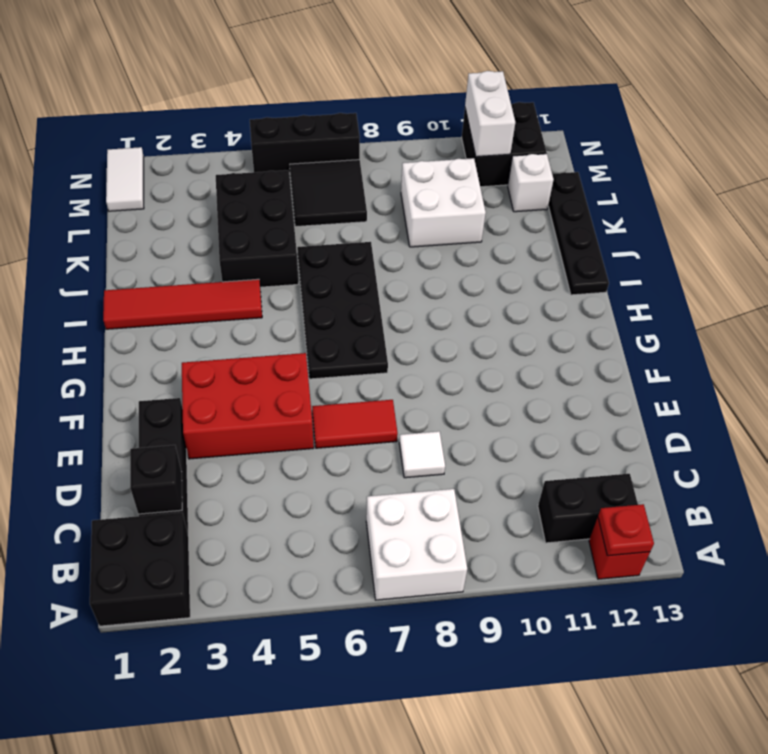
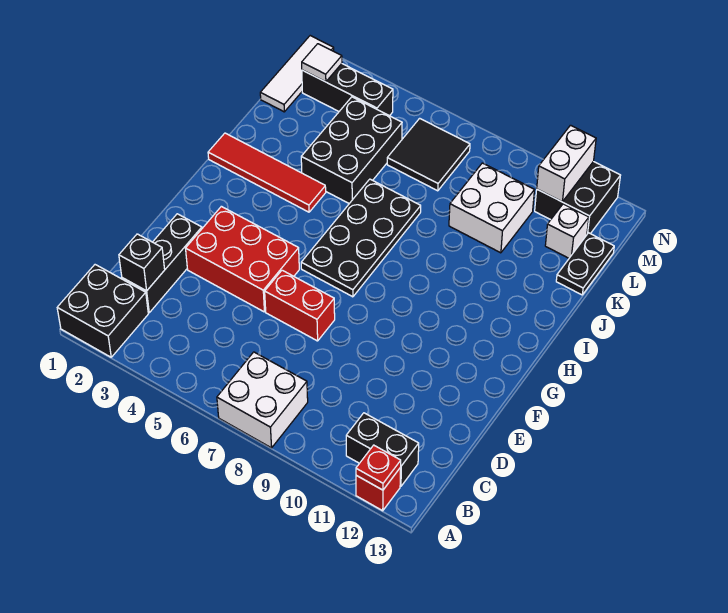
white tile D8 level 1 -> white tile M2 level 2
red tile E6:E7 level 1 -> red brick E6:E7 level 1
black plate I13:L13 level 1 -> black plate K13:L13 level 1
white tile M1:N1 level 1 -> white tile L1:N1 level 1
black brick N5:N7 level 1 -> black brick M2:M4 level 1

